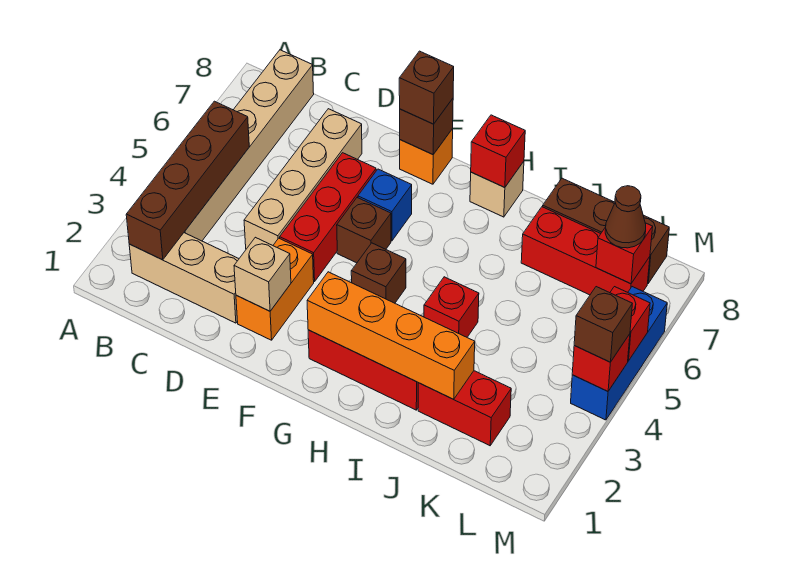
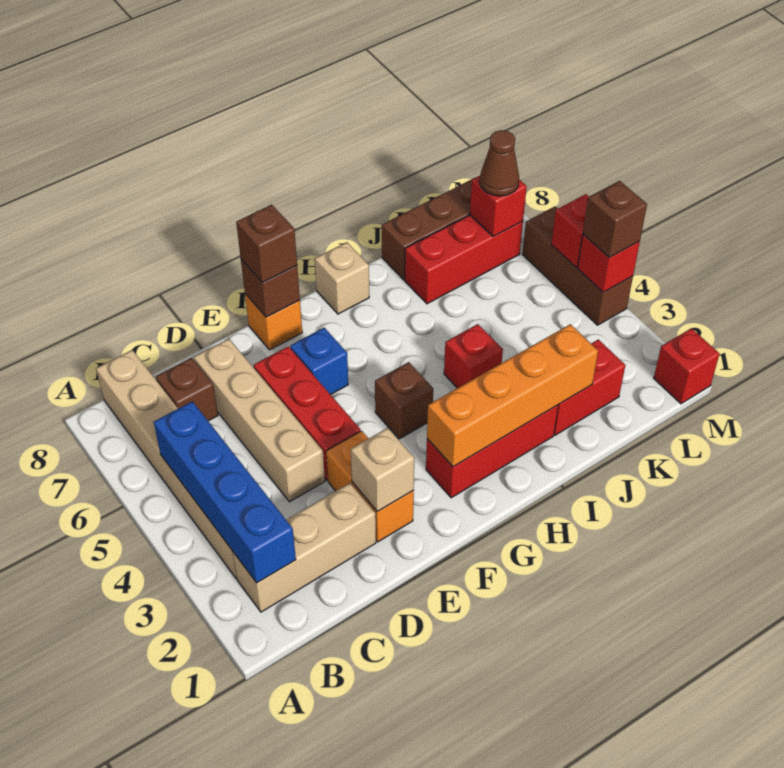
brown brick B2:B5 level 2 -> blue brick B2:B5 level 2
brown brick F5 level 1 -> brown brick C7 level 1
red brick H8 level 2 -> red brick M1 level 1
blue brick M4:M6 level 1 -> brown brick M4:M6 level 1

